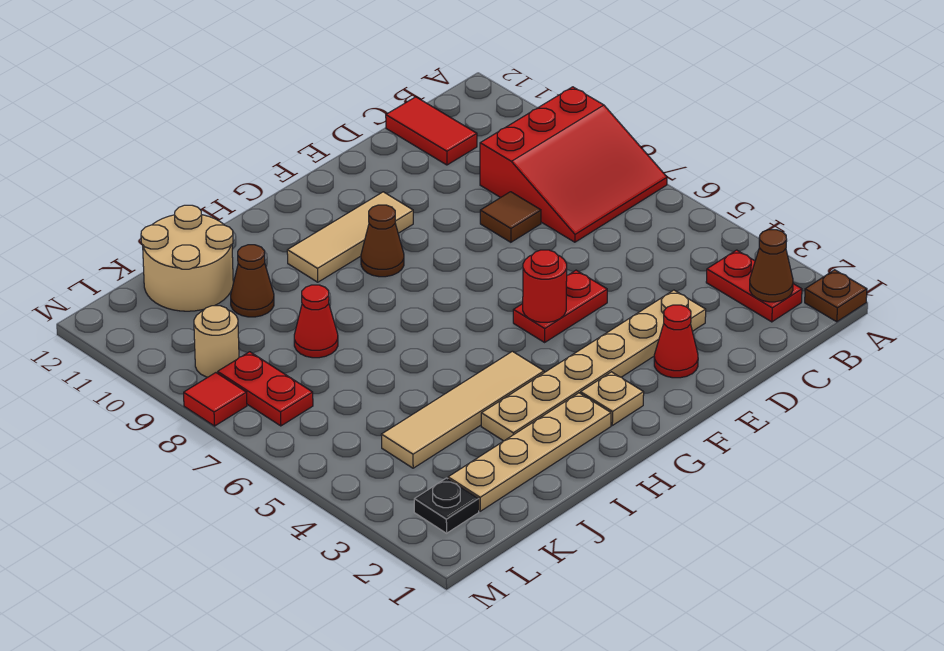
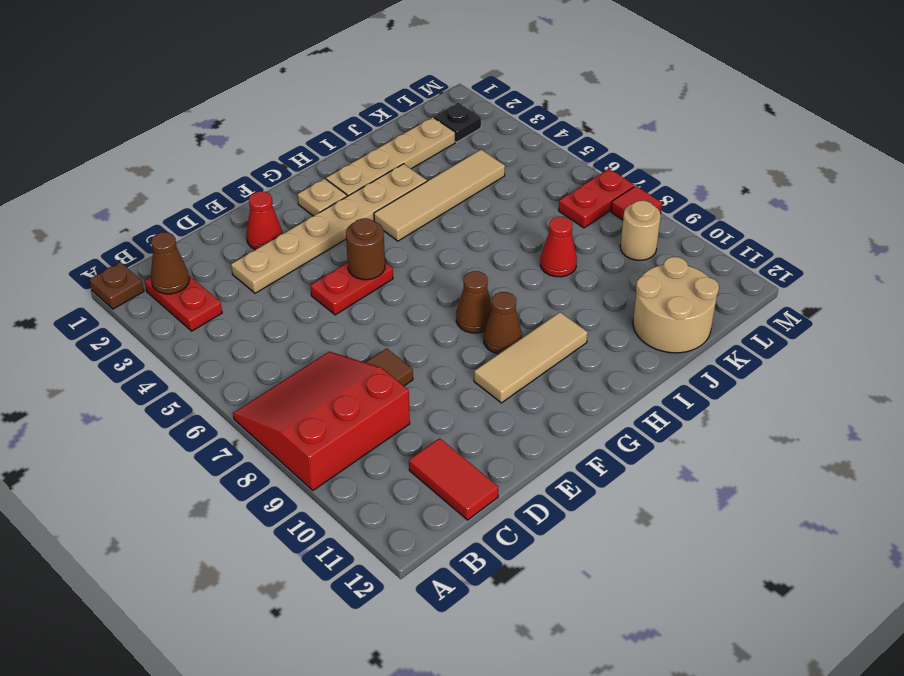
red round brick F5 level 2 -> brown round brick F5 level 2
brown cone J10 level 1 -> brown cone G8 level 1
red plate L7:L8 level 1 -> red plate L7:M7 level 1

